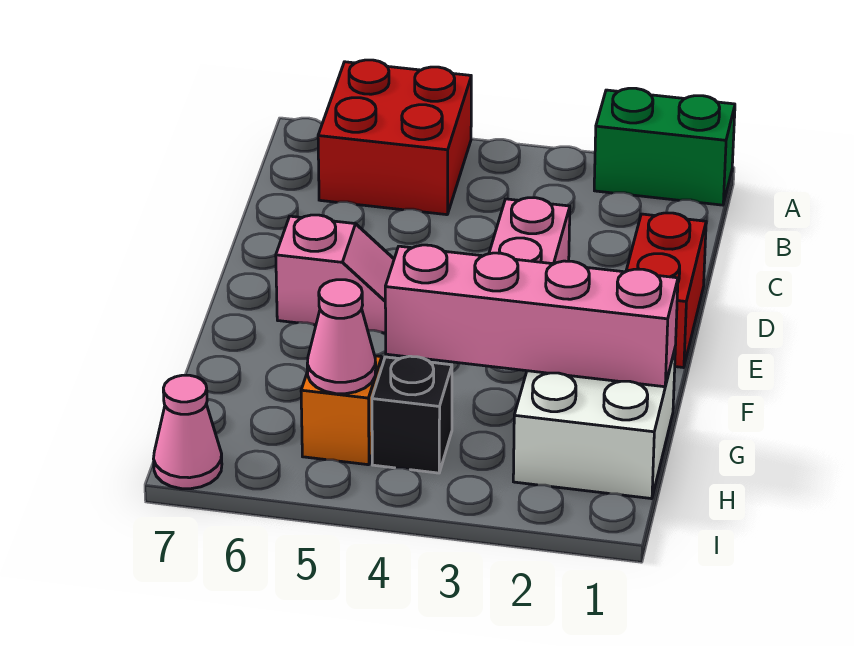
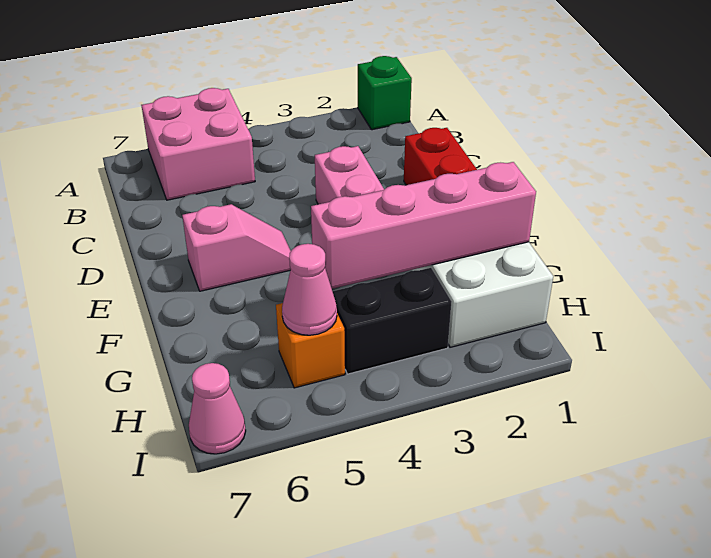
green brick A1:A2 level 1 -> green brick A1 level 1
red brick A5:B6 level 1 -> pink brick A5:B6 level 1
black brick H4 level 1 -> black brick H3:H4 level 1

